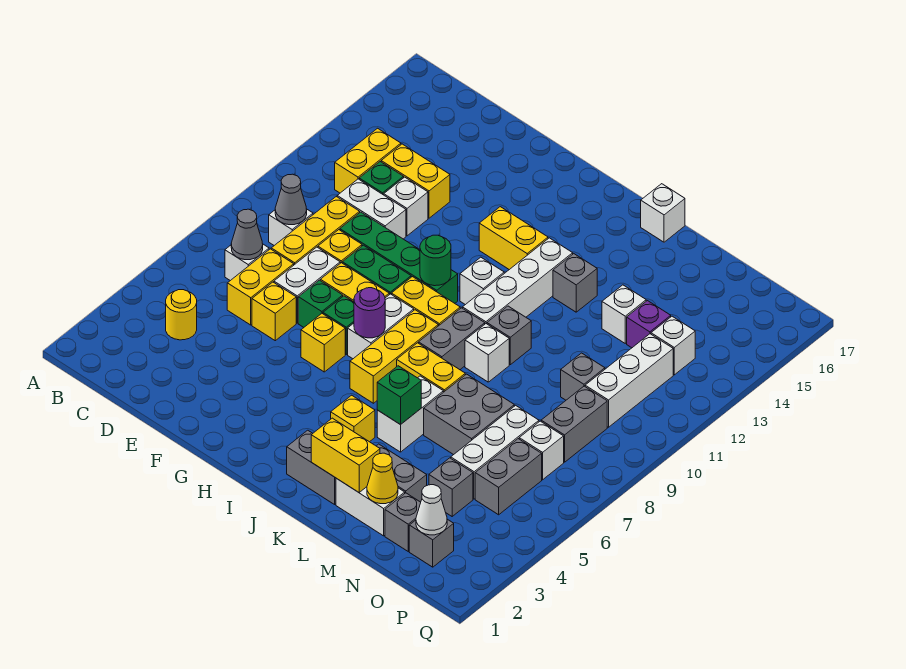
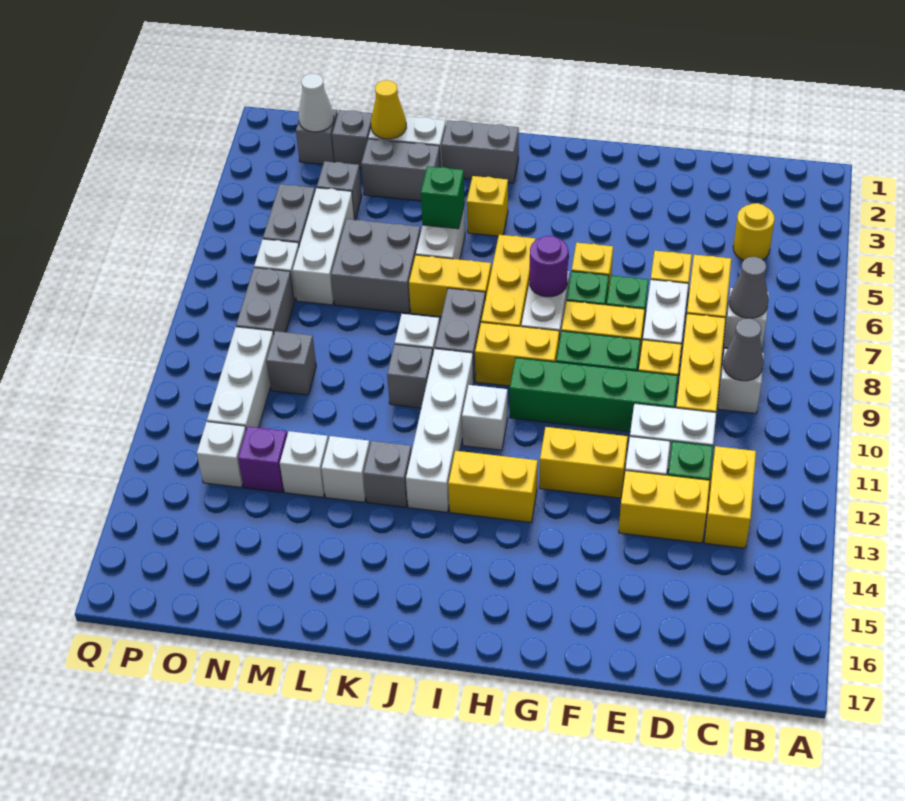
green round brick H10 level 2 -> none
yellow brick K2:L2 level 2 -> yellow brick F12:G12 level 1
white brick K17 level 1 -> white brick L13 level 1

